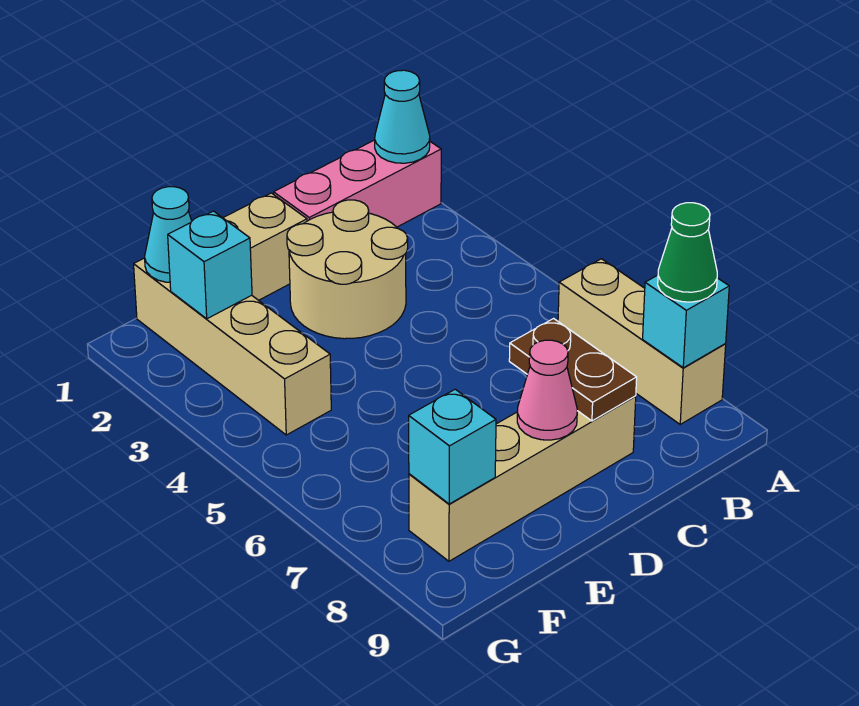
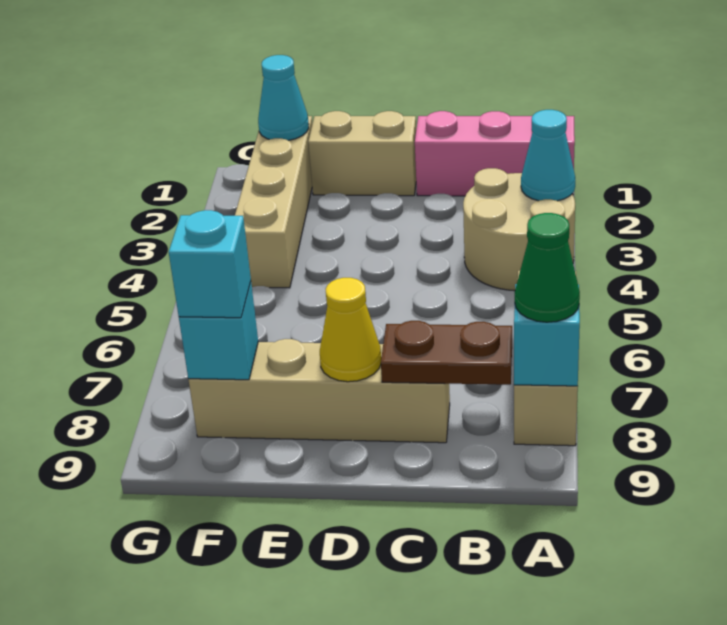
cyan cone A1 level 2 -> cyan cone A3 level 2
tan round brick C2:D3 level 1 -> tan round brick A3:B4 level 1
brown plate C7:C8 level 2 -> brown plate B8:C8 level 2
pink cone D8 level 2 -> yellow cone D8 level 2
cyan brick F2 level 2 -> cyan brick F8 level 3

